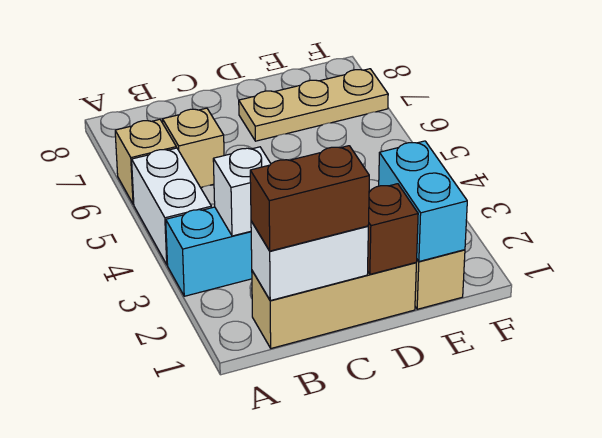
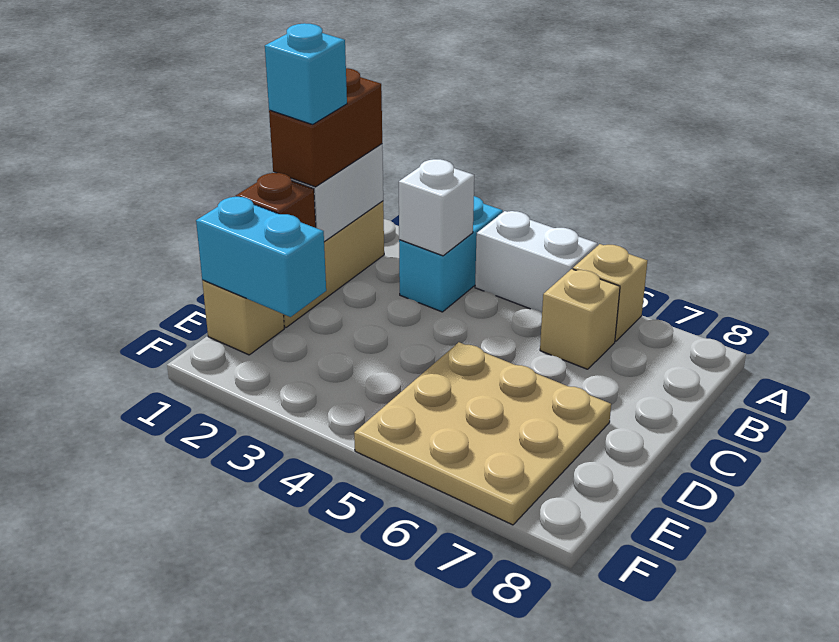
none -> cyan brick C1 level 4
tan plate D7:F7 level 1 -> tan plate D5:F7 level 1

